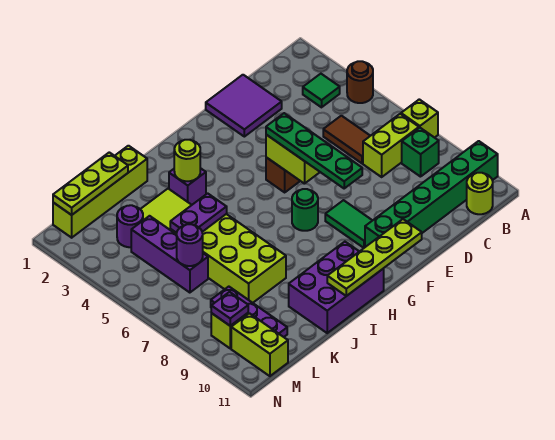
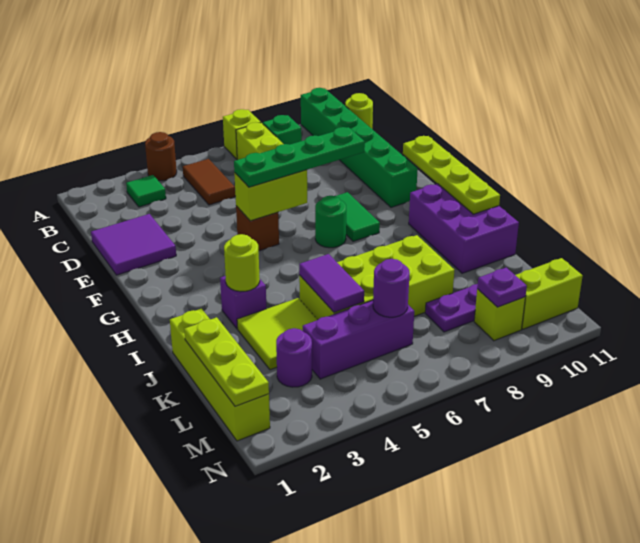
brown tile C5:C6 level 1 -> brown tile B5:C5 level 1
green tile F8:F9 level 1 -> green tile F8:G8 level 1
purple plate J5:K5 level 2 -> purple tile J5:K5 level 2

